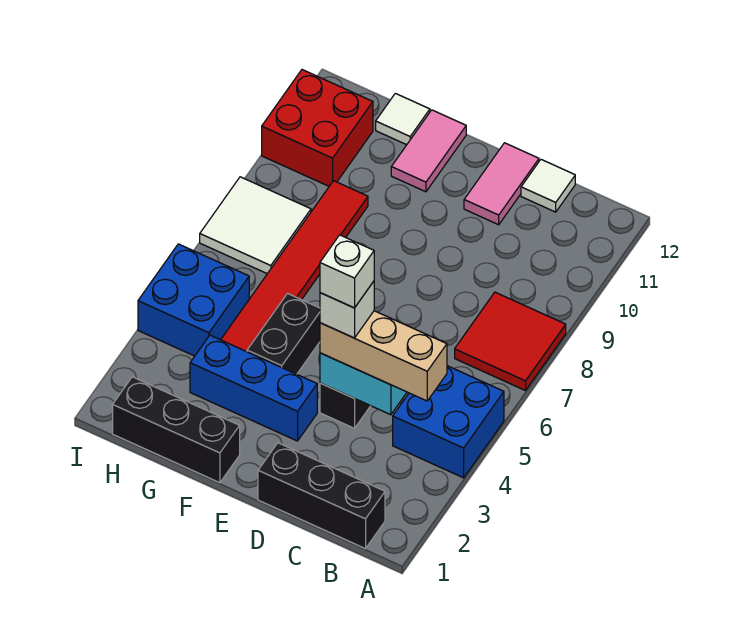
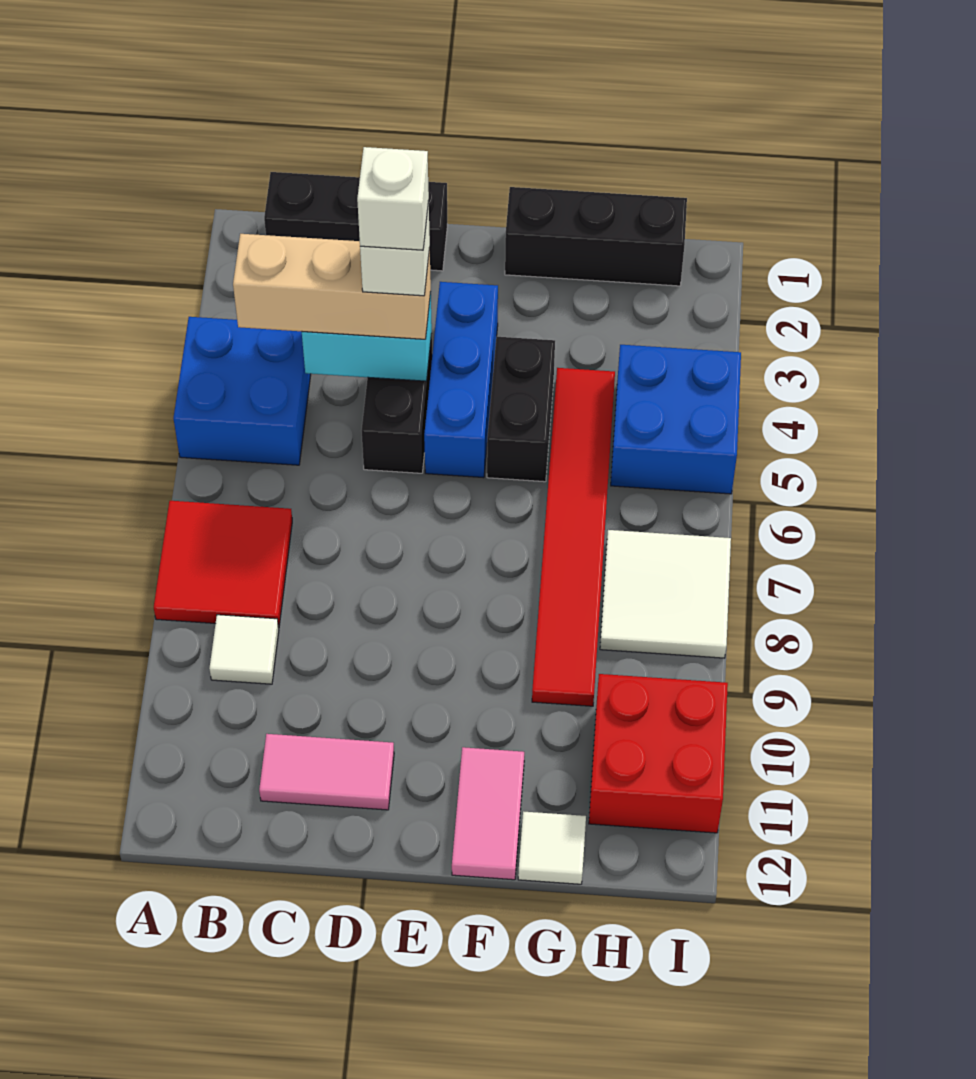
white tile C12 level 1 -> white tile B9 level 1
pink tile D11:D12 level 1 -> pink tile C11:D11 level 1
blue brick E3:G3 level 1 -> blue brick E3:E5 level 1

